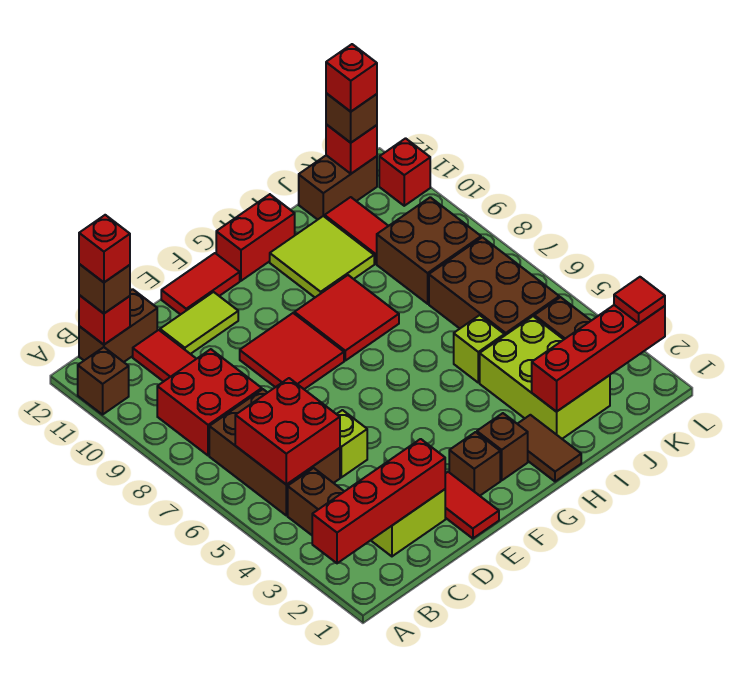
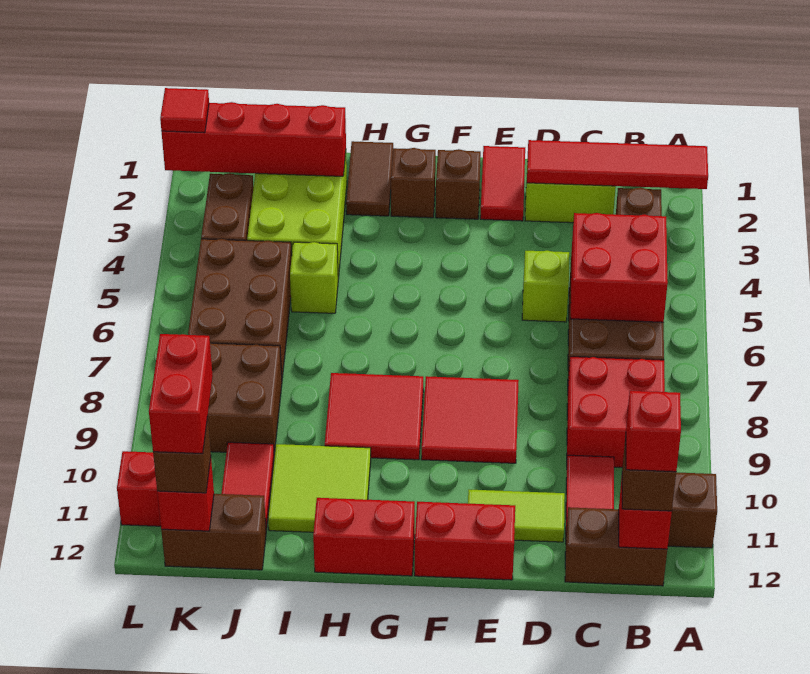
red brick A2:D2 level 2 -> red tile A2:D2 level 2
red tile E12:F12 level 1 -> red brick E12:F12 level 1
red brick K12 level 4 -> red brick K11:K12 level 4

